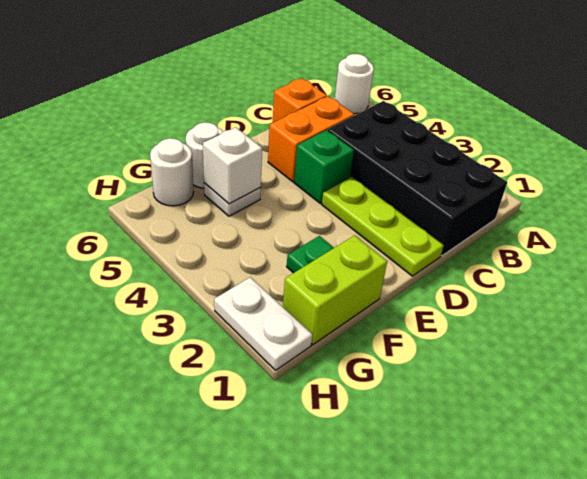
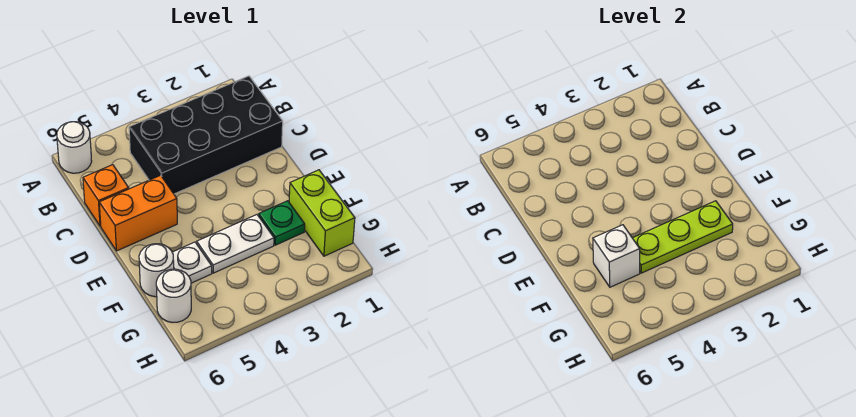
orange brick C5:D5 level 1 -> orange brick D5:D6 level 1
lime plate D1:D3 level 1 -> lime plate F2:F4 level 2
green brick D4 level 1 -> none
white plate H1:H2 level 1 -> white plate F3:F4 level 1

